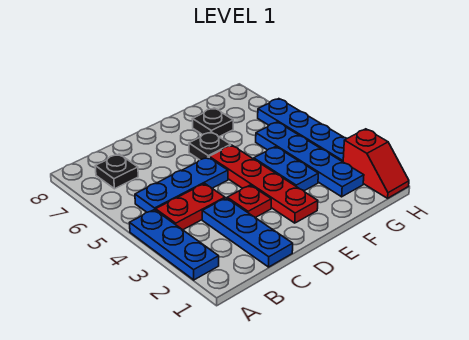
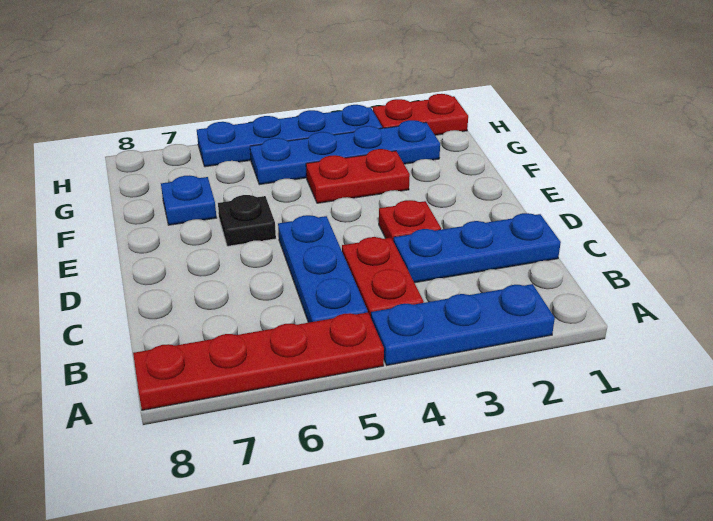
black plate B7 level 1 -> none
red plate E2:E5 level 1 -> red plate A5:A8 level 1
blue plate F3:F4 level 1 -> red plate F3:F4 level 1
black plate F7 level 1 -> blue plate F7 level 1
red slope H1:H2 level 1 top 2 -> red plate H1:H2 level 1

